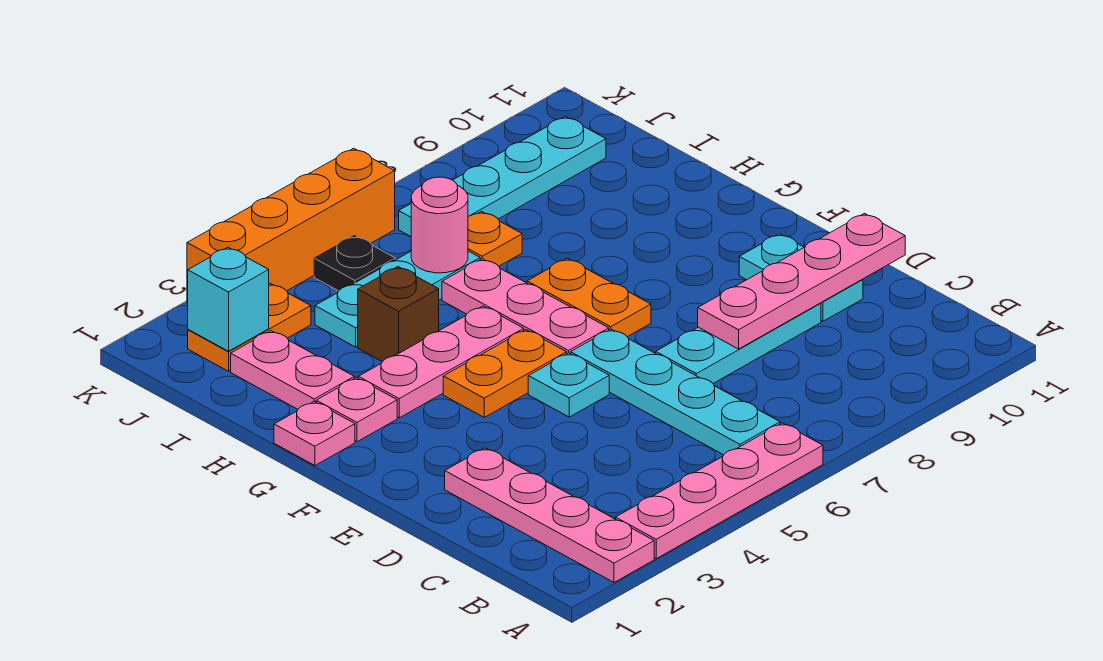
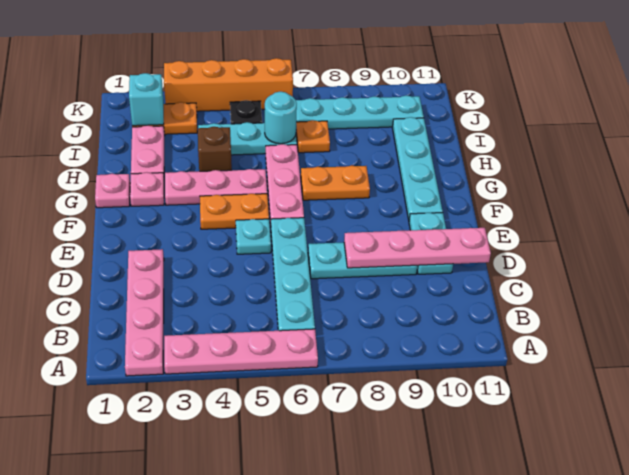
orange plate F7:G7 level 1 -> orange plate G7:G8 level 1
none -> cyan plate F10:I10 level 1
pink round brick I6 level 2 -> cyan round brick I6 level 2

